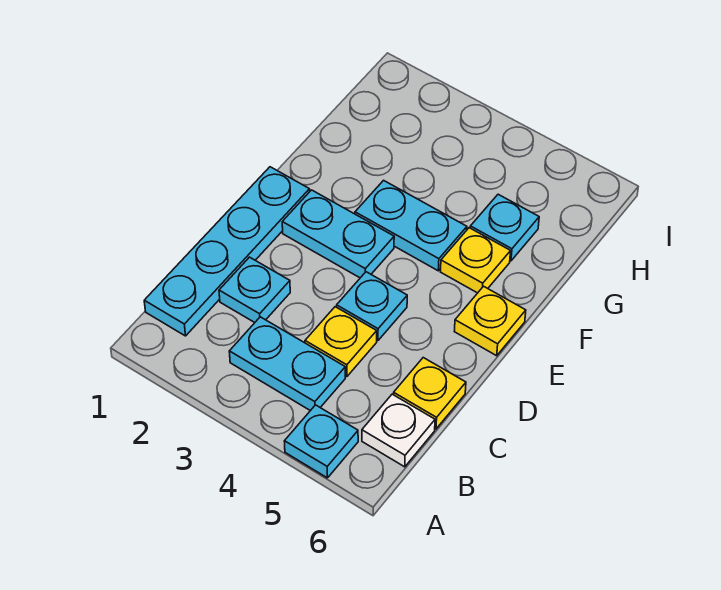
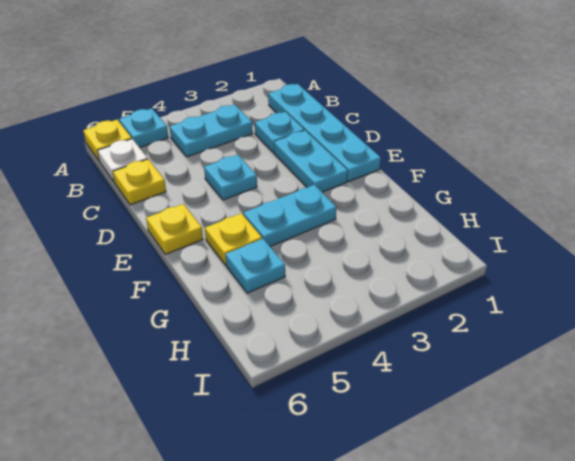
yellow plate C4 level 1 -> yellow plate A6 level 1
cyan plate E2:E3 level 1 -> cyan plate D2:E2 level 1

